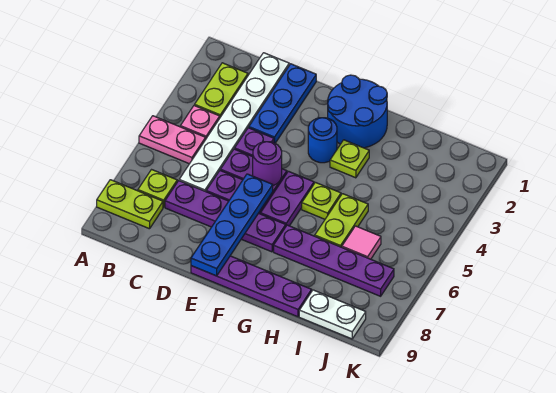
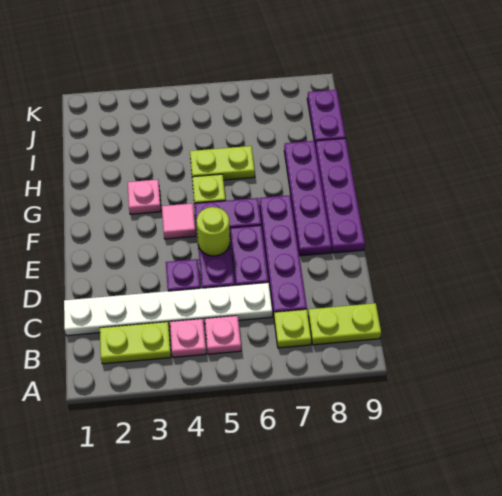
pink plate A5:B5 level 1 -> pink plate B5 level 1
lime plate A8:B8 level 1 -> lime plate B8:B9 level 1
blue plate D1:D3 level 1 -> none
purple round brick E5 level 2 -> lime round brick E5 level 2
blue plate E6:E9 level 2 -> none
blue round brick F1:G2 level 1 -> none
blue round brick F3 level 1 -> none
lime plate G3 level 1 -> pink plate G3 level 1
purple plate G7:J7 level 1 -> purple plate E8:H8 level 1
pink tile I6 level 1 -> pink tile F4 level 1
white plate I9:J9 level 1 -> purple plate I9:J9 level 1

